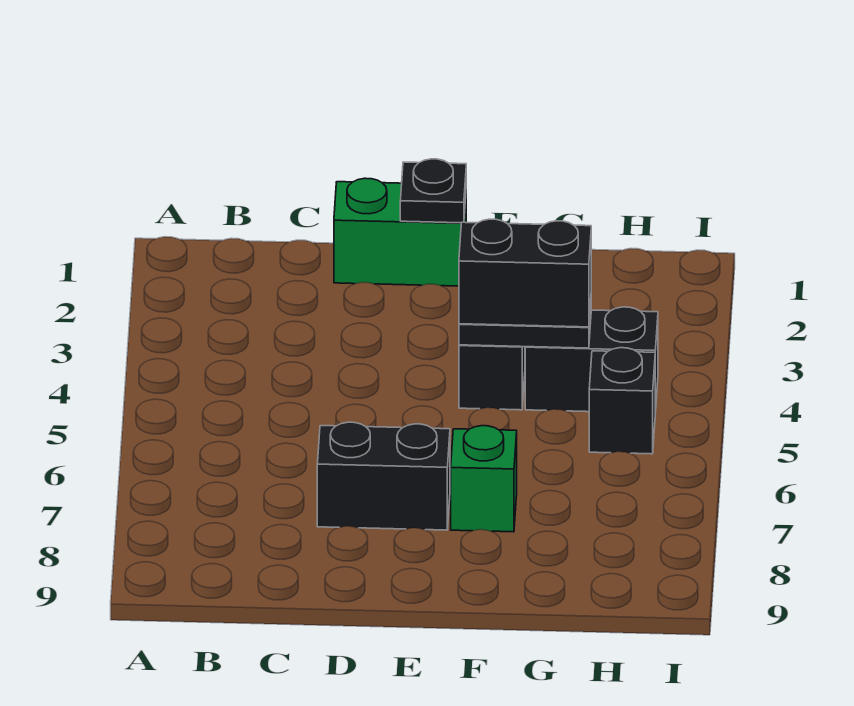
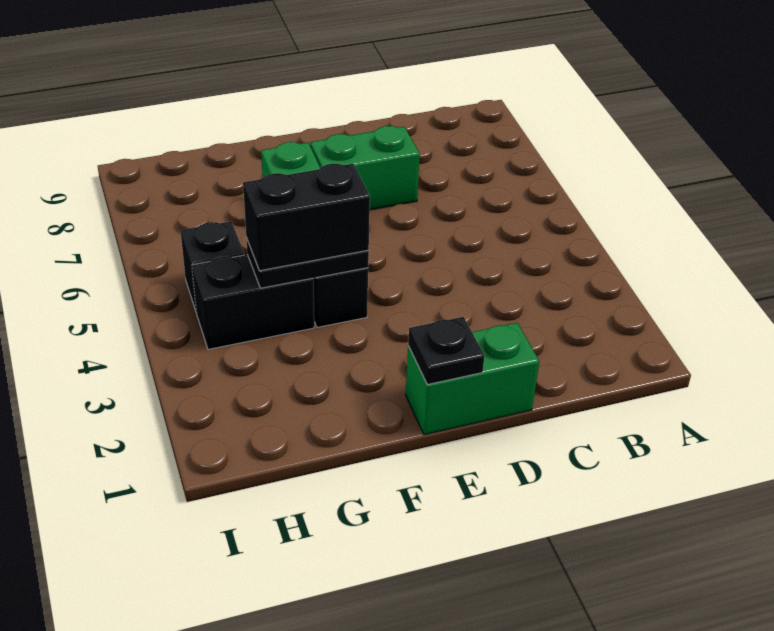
black brick D7:E7 level 1 -> green brick D7:E7 level 1

